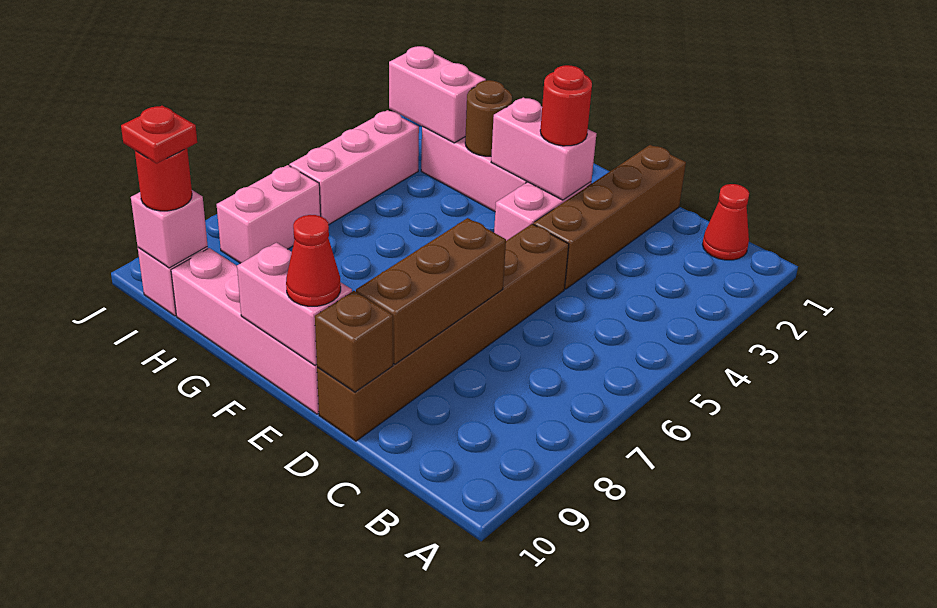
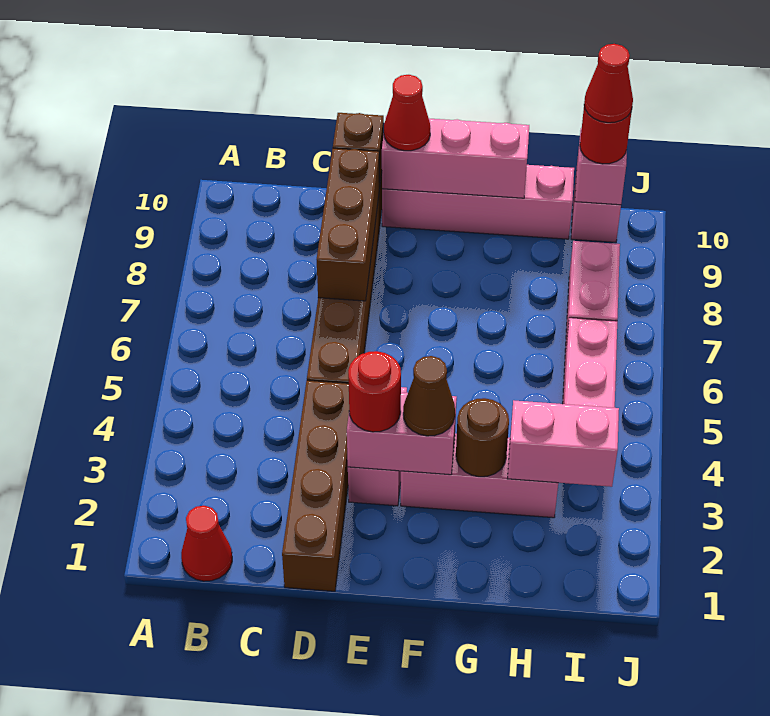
pink brick E10:F10 level 2 -> pink brick E10:G10 level 2
none -> brown cone F3 level 3
red plate I10 level 4 -> red cone I10 level 4

